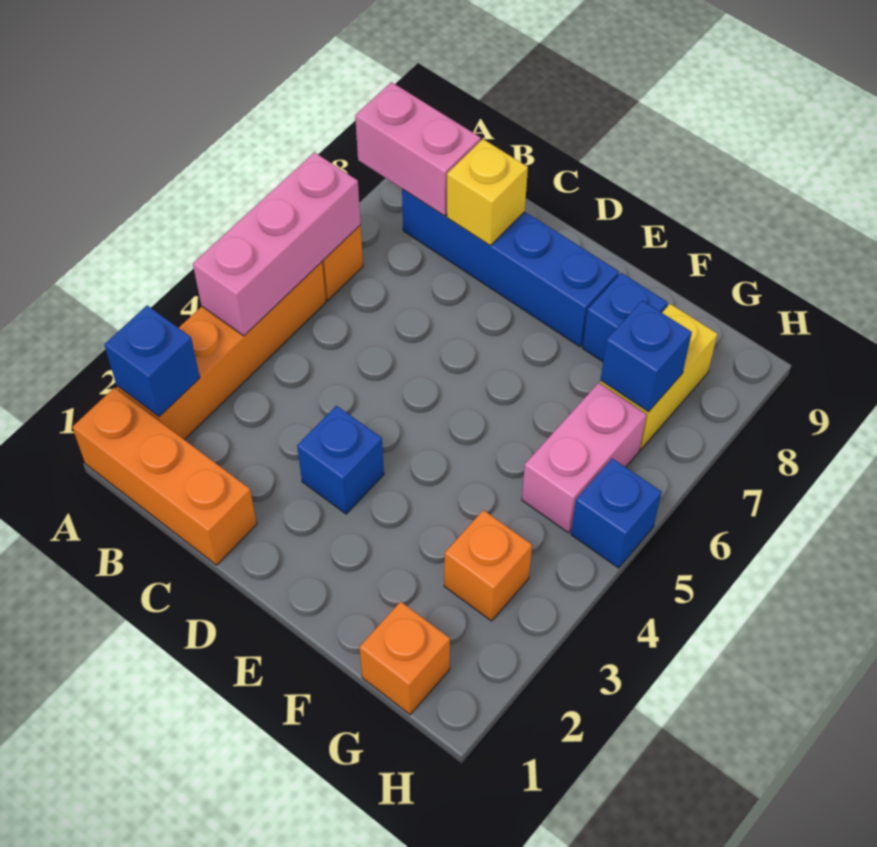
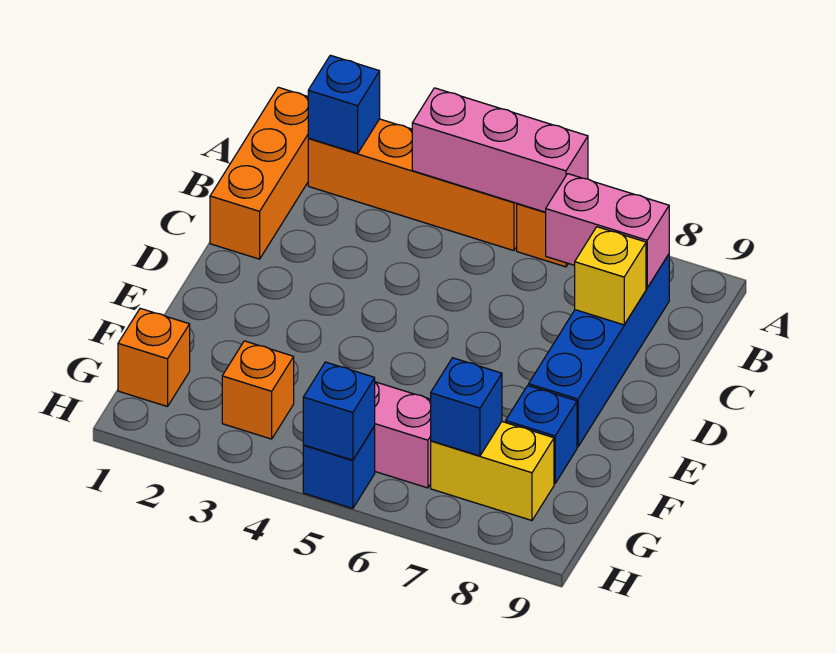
pink brick A8:B8 level 2 -> pink brick B7:B8 level 2
blue brick D3 level 1 -> blue brick H5 level 2

